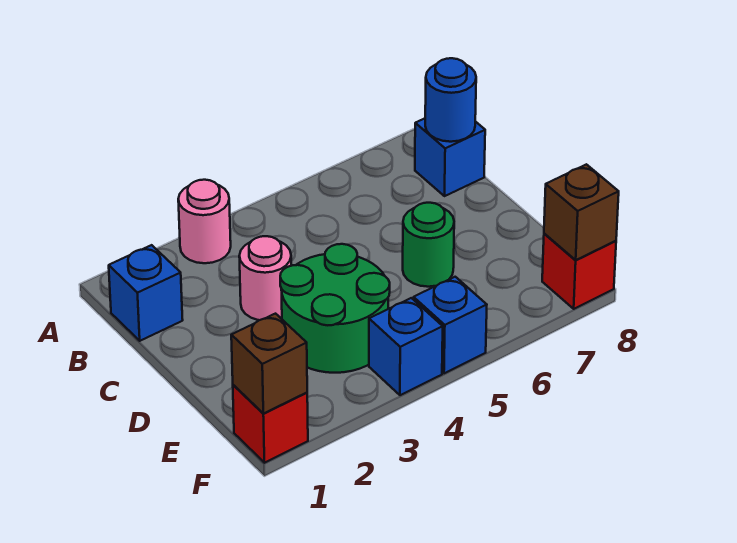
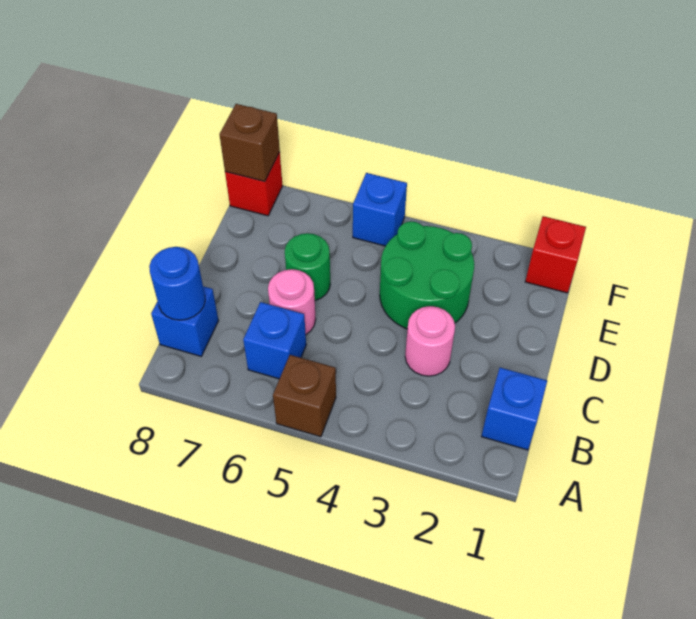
pink round brick A3 level 1 -> pink round brick C6 level 1
brown brick F1 level 2 -> brown brick A5 level 1
blue brick F4 level 1 -> blue brick B6 level 1

